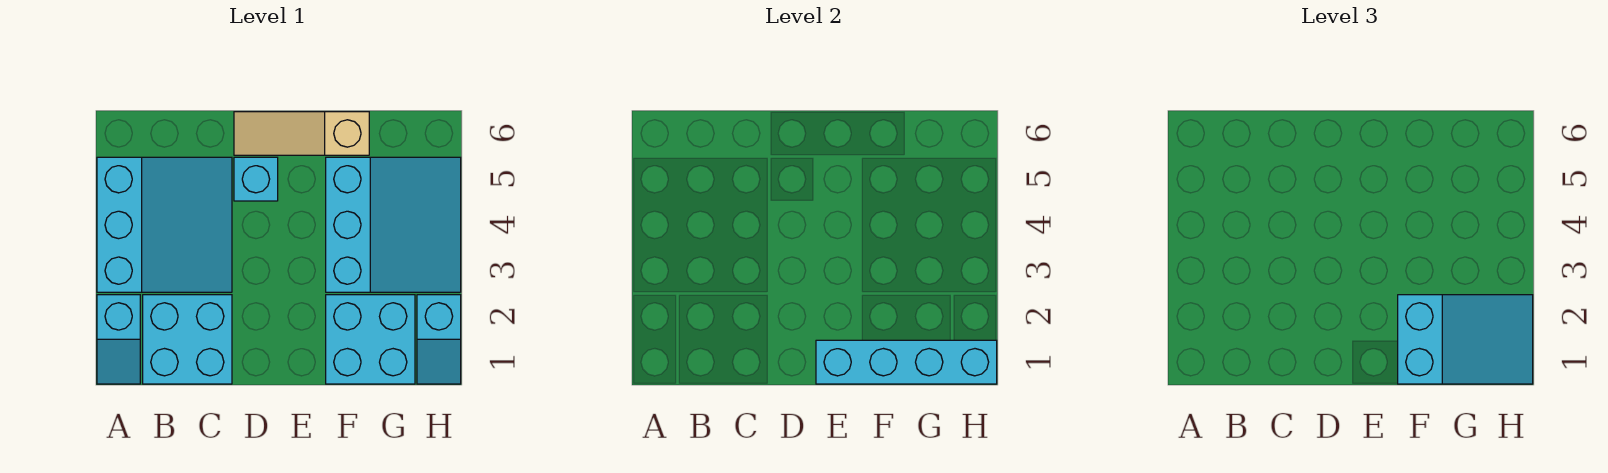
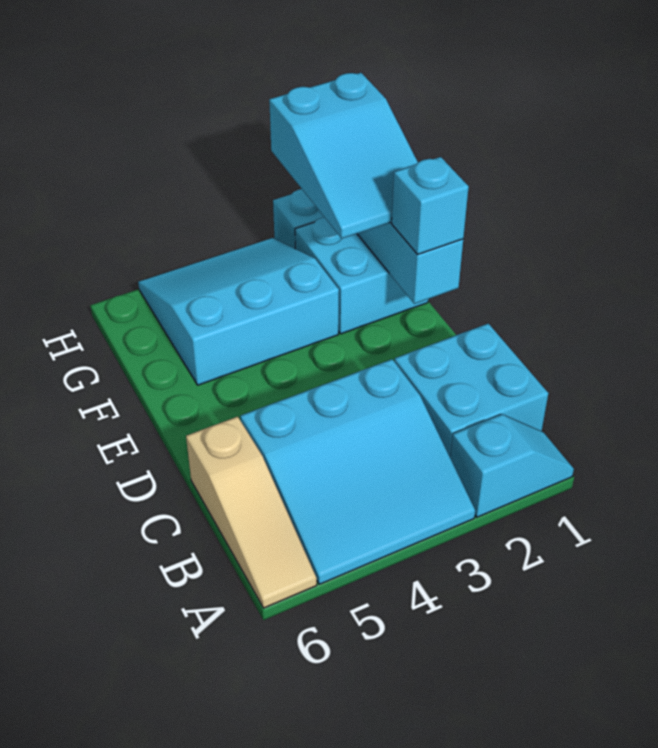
cyan slope A3:C5 level 1 top A -> cyan slope A3:C5 level 1 top C
cyan brick D5 level 1 -> cyan brick E1 level 3
tan slope D6:F6 level 1 top F -> tan slope A6:C6 level 1 top C
cyan slope F1:H2 level 3 top F -> cyan slope F1:H2 level 3 top H

